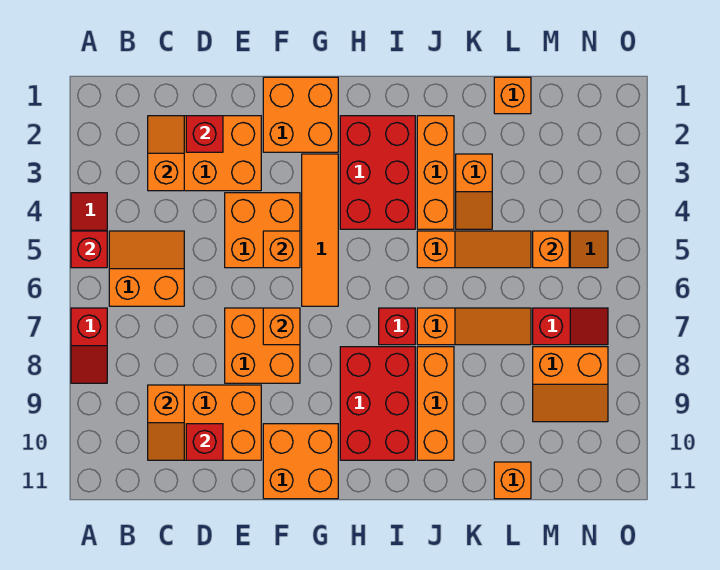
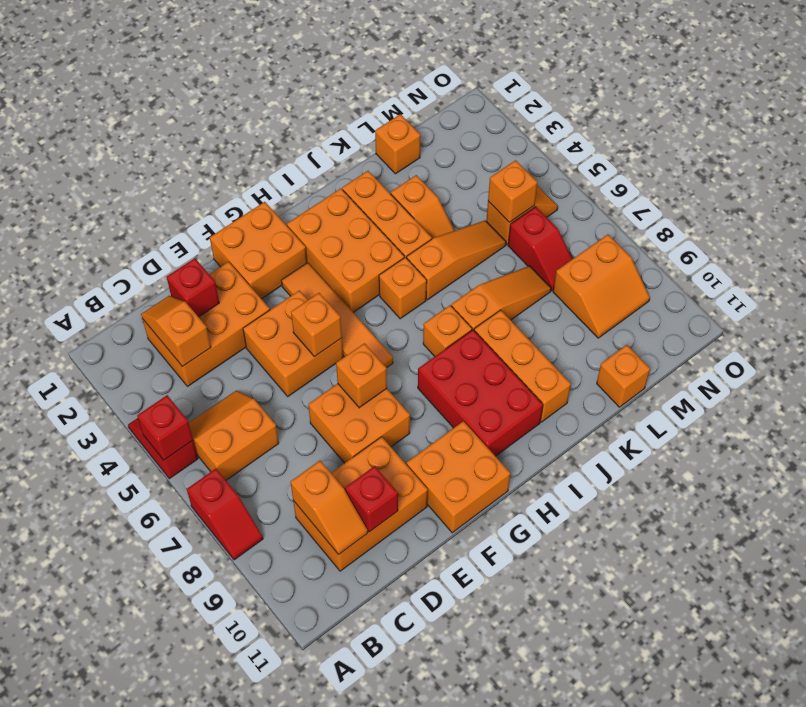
red brick H2:I4 level 1 -> orange brick H2:I4 level 1
none -> orange brick I5 level 1
red brick I7 level 1 -> orange brick I7 level 1
red slope M7:N7 level 1 top M -> red slope M6:M7 level 1 top 6

